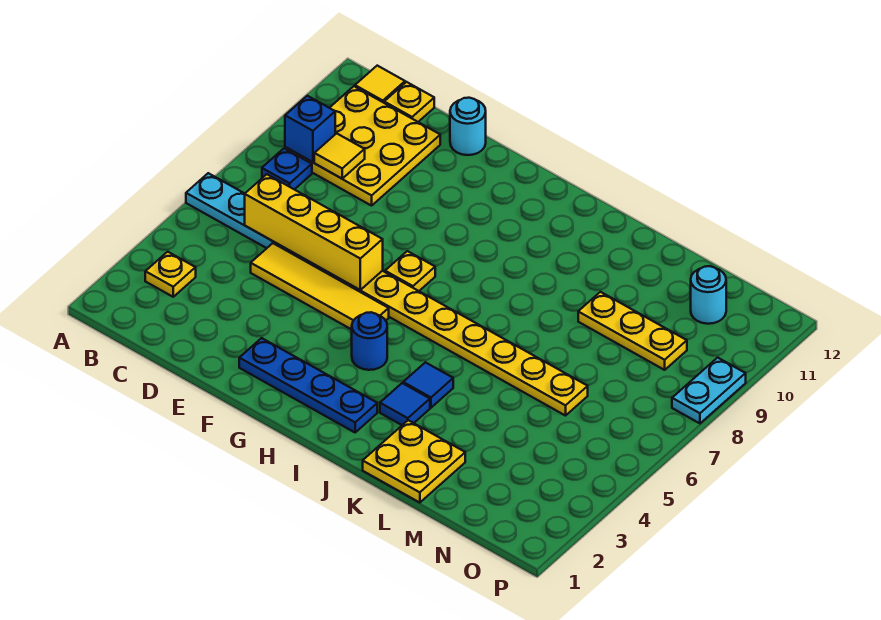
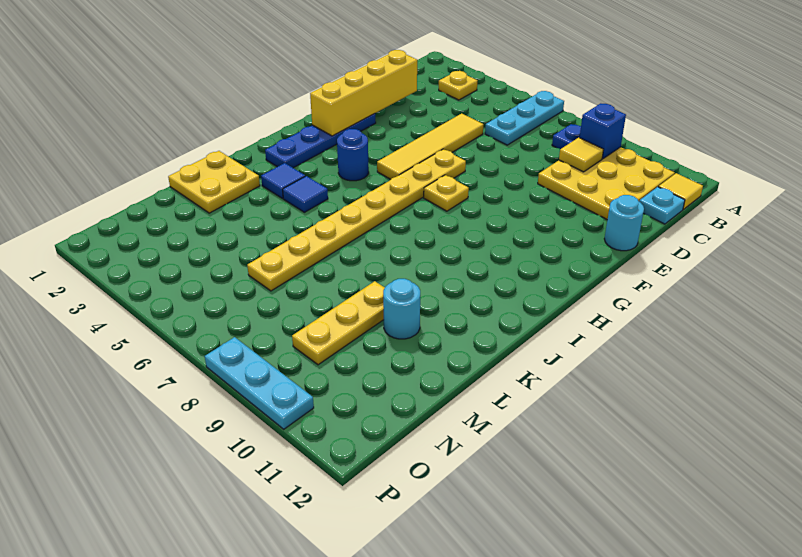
yellow brick C6:F6 level 2 -> yellow brick D2:G2 level 2
yellow plate C12 level 1 -> cyan plate C12 level 1
cyan round brick N11 level 1 -> cyan round brick L10 level 1
cyan plate P8:P9 level 1 -> cyan plate P8:P10 level 1

